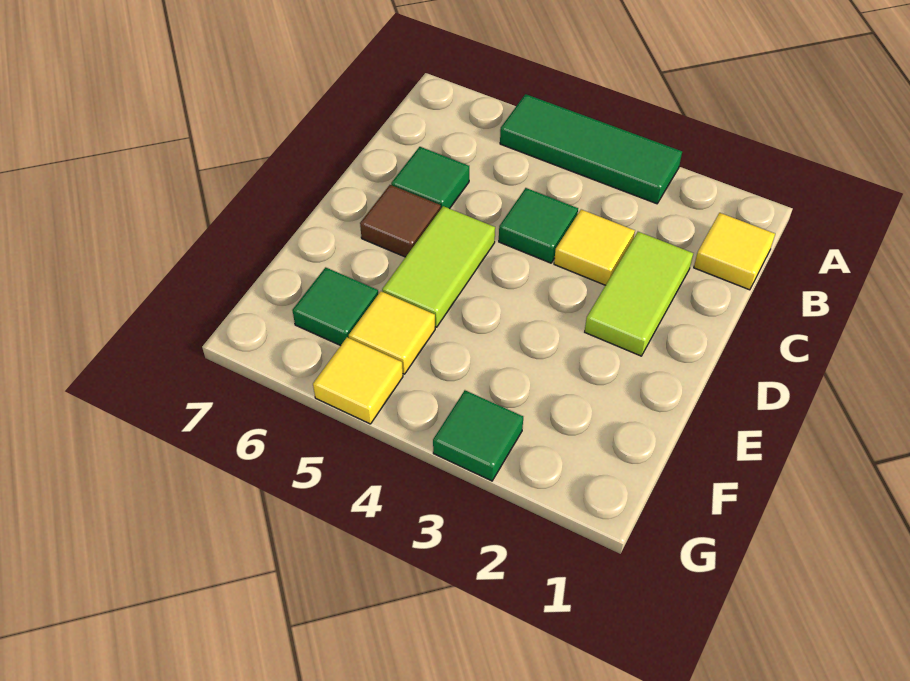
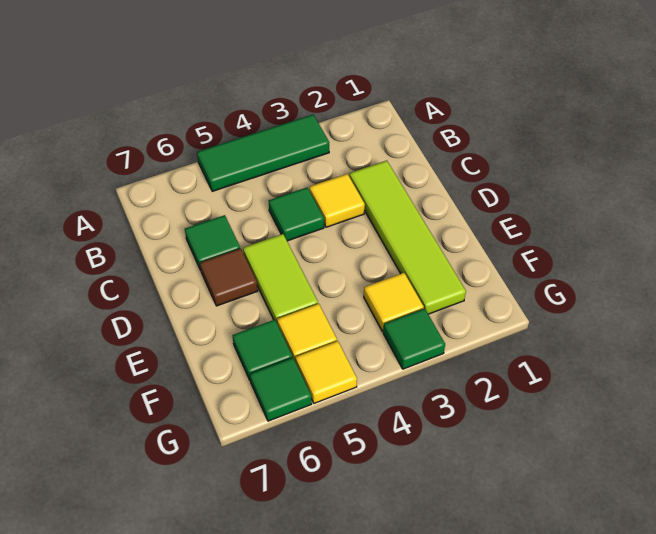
yellow tile B1 level 1 -> yellow tile F3 level 1
lime tile C2:D2 level 1 -> lime tile C2:F2 level 1
none -> green tile G6 level 1

